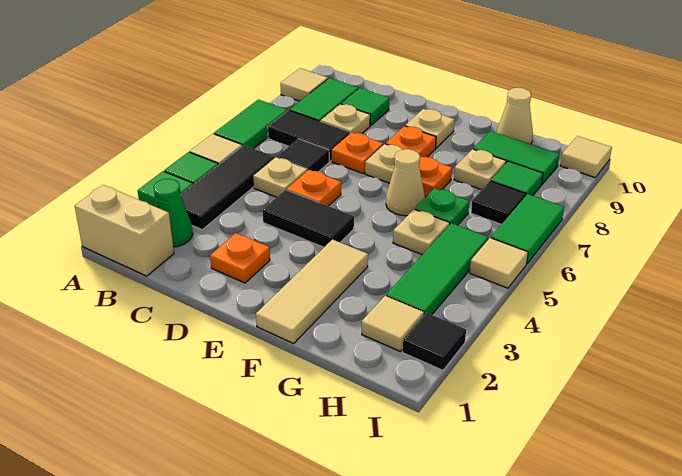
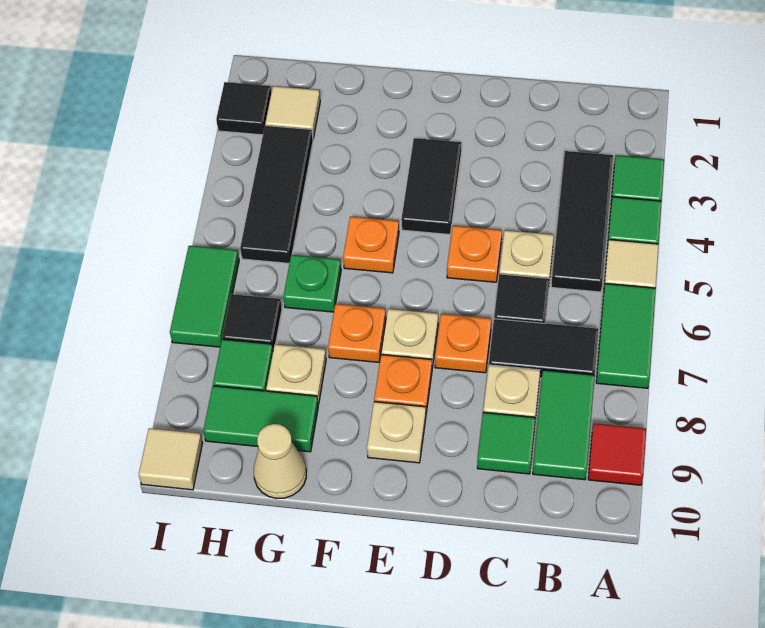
tan brick A1:B1 level 1 -> none
tan tile A9 level 1 -> red tile A9 level 1
green cone B2 level 1 -> none
orange plate D2 level 1 -> orange plate F5 level 1
black tile D4:E4 level 1 -> black tile E3:E4 level 1
tan tile F1:F3 level 1 -> none
tan cone F6 level 1 -> none
tan plate G5 level 1 -> none
green tile H3:H5 level 1 -> black tile H3:H5 level 1
tan tile I5 level 1 -> none

